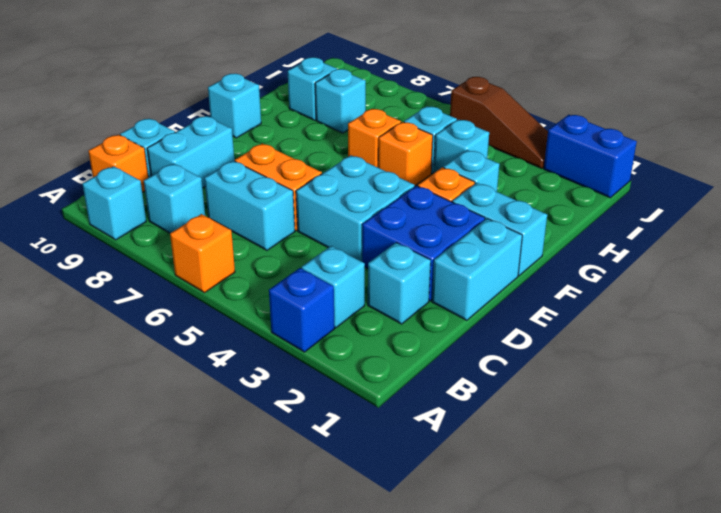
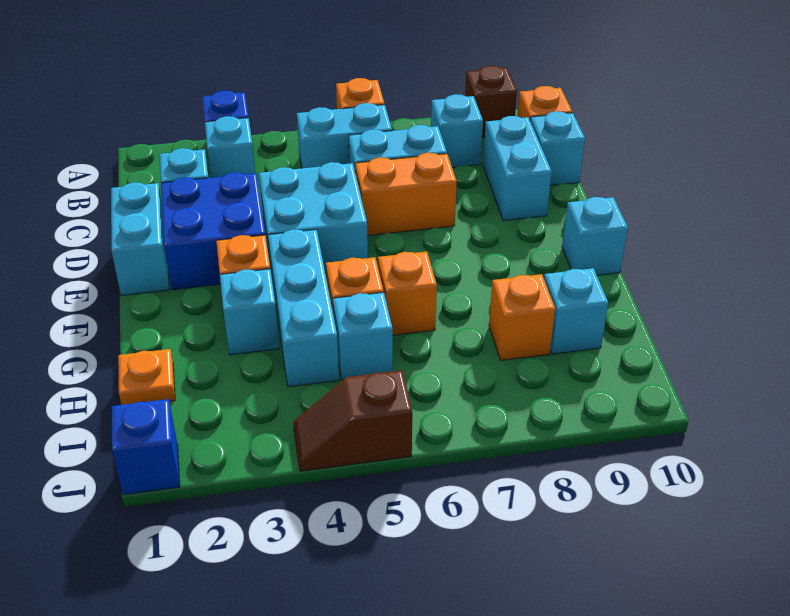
cyan brick A9 level 1 -> brown brick A9 level 1
cyan brick F1:F2 level 1 -> cyan brick B5:B6 level 1
none -> orange plate H1 level 1
cyan brick H4 level 1 -> cyan brick F4:H4 level 1
cyan brick H8 level 1 -> orange brick H8 level 1
blue brick J1:J2 level 1 -> blue brick J1 level 1
brown slope J3:J5 level 1 top 5 -> brown slope J4:J5 level 1 top 5

